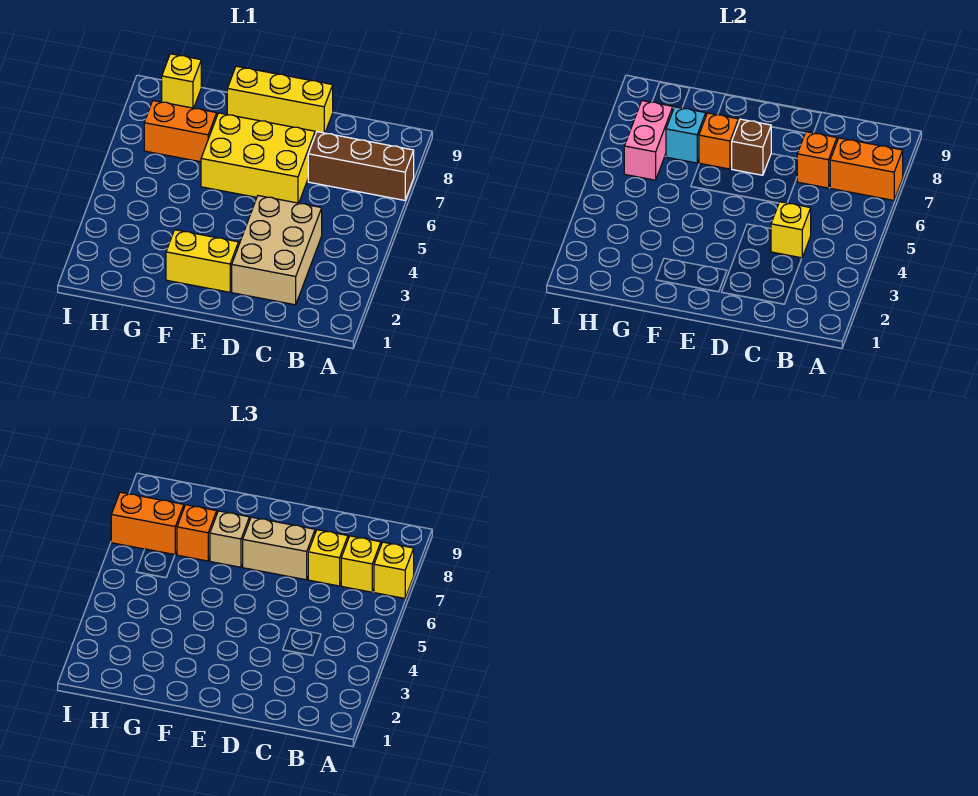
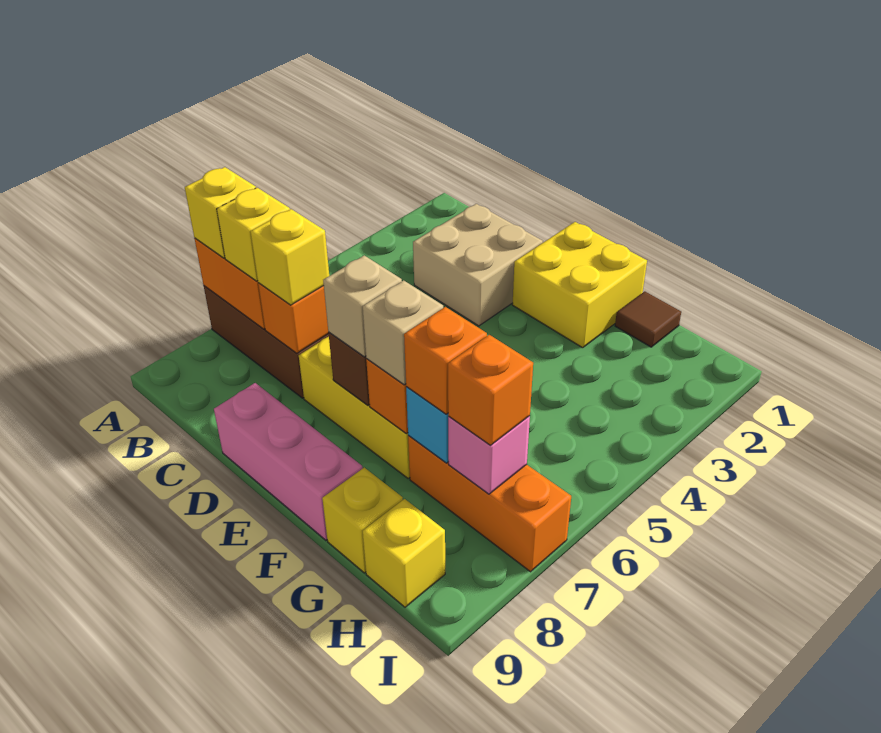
tan brick C2:D4 level 1 -> tan brick C2:D3 level 1
yellow brick C4 level 2 -> yellow brick G9 level 1
tan brick D7:E7 level 3 -> tan brick E7 level 3
yellow brick D9:F9 level 1 -> pink brick D9:F9 level 1
yellow brick E2:F2 level 1 -> yellow brick E1:F2 level 1
none -> brown tile G1 level 1
orange brick G7:H7 level 1 -> orange brick G7:I7 level 1
pink brick H6:H7 level 2 -> pink brick H7 level 2
orange brick H7:I7 level 3 -> orange brick H7 level 3

